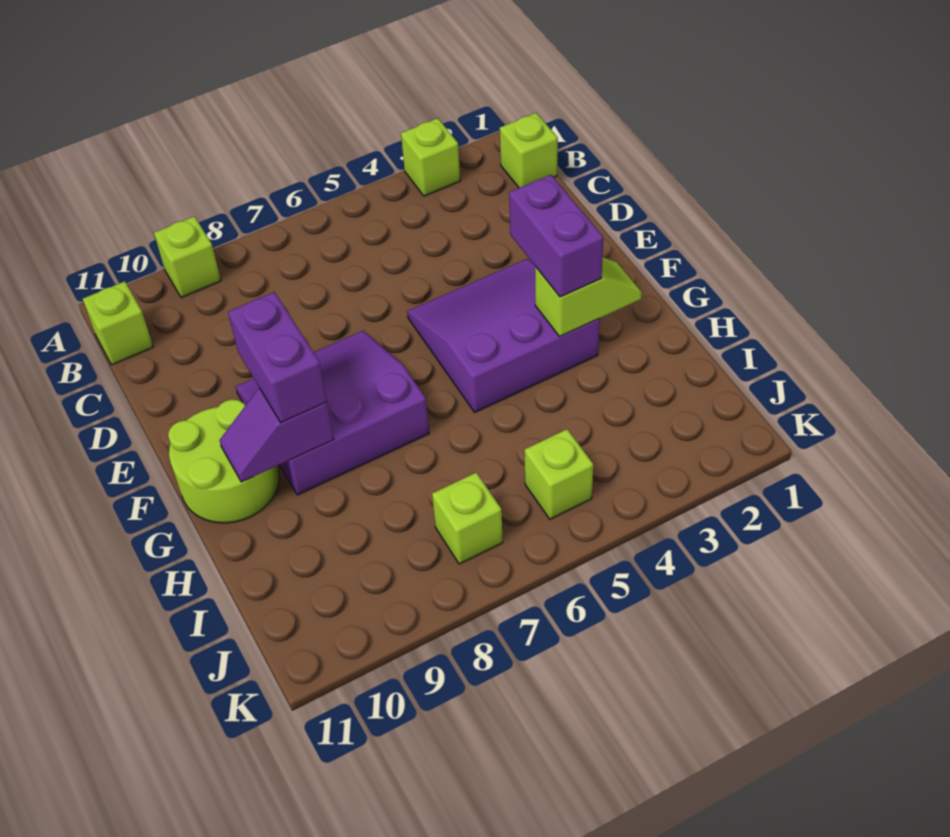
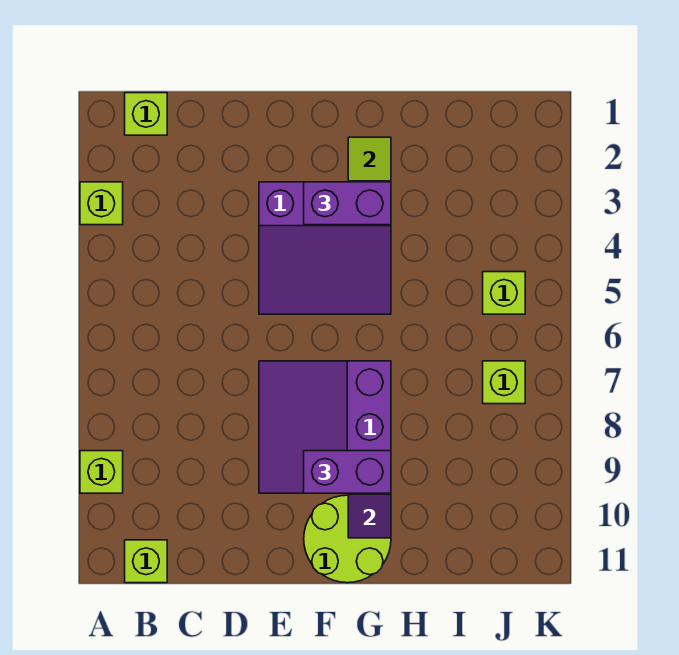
purple slope E3:G5 level 1 top G -> purple slope E3:G5 level 1 top 3

